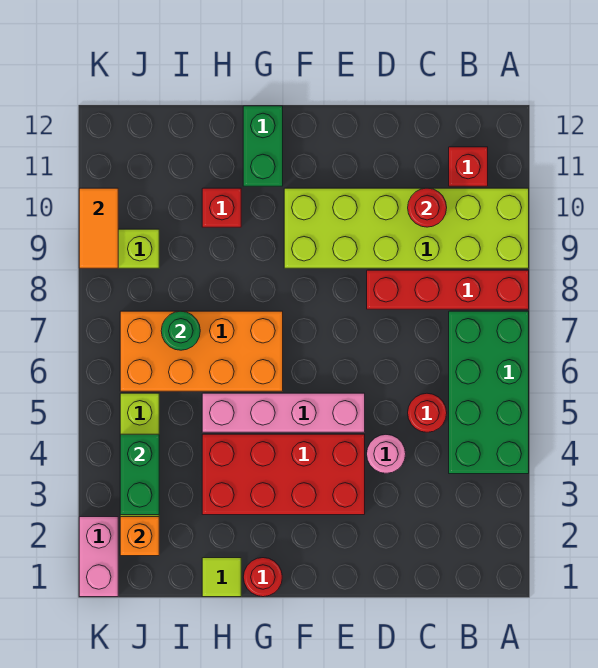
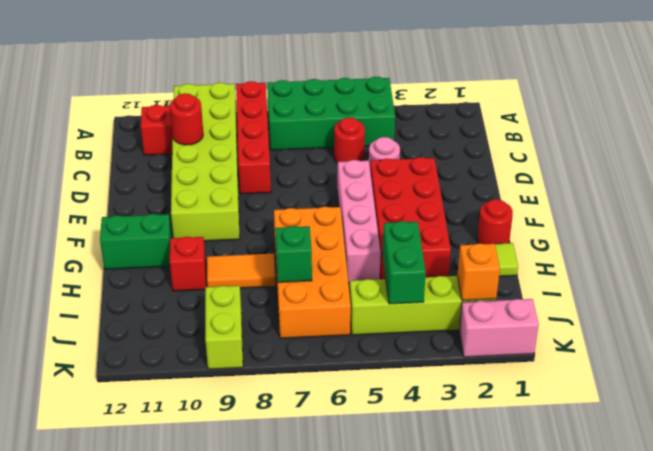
green round brick I7 level 2 -> green brick I7 level 2
green brick J3:J4 level 2 -> green brick I4:J4 level 2
orange tile K9:K10 level 2 -> orange tile H8:H9 level 1

